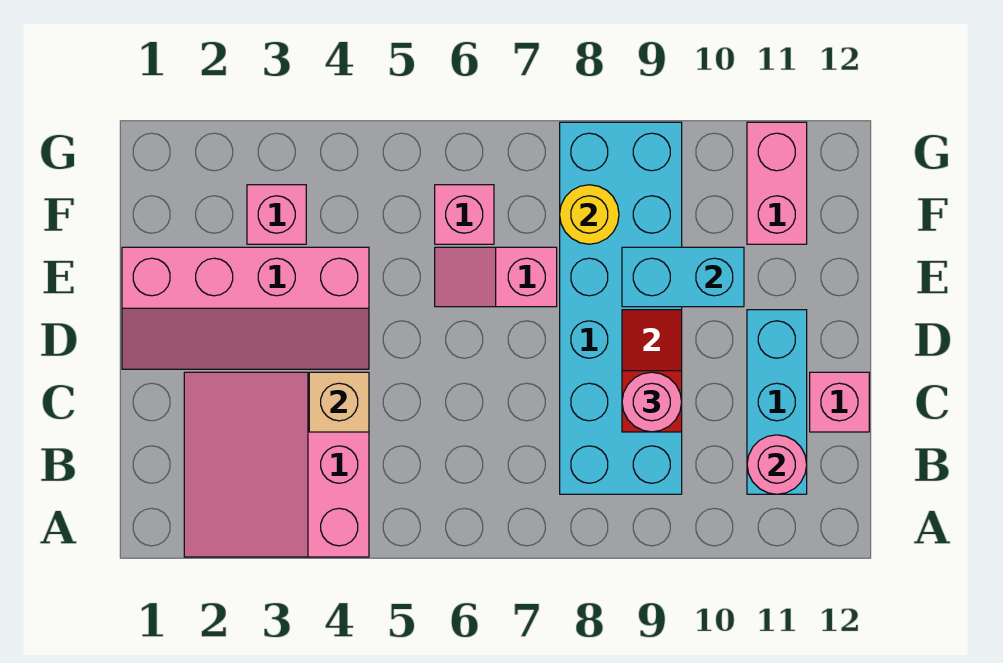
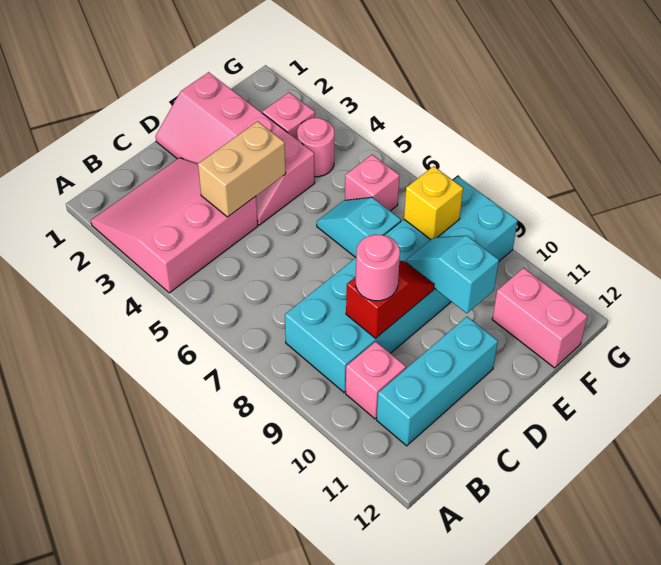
pink round brick B11 level 2 -> pink round brick F4 level 1
tan brick C4 level 2 -> tan brick C4:D4 level 2
pink brick C12 level 1 -> pink brick B10 level 1
pink slope E6:E7 level 1 top 7 -> cyan slope E6:E7 level 1 top 7
cyan brick E9:E10 level 2 -> cyan slope E9:E10 level 2 top 10
yellow round brick F8 level 2 -> yellow brick F8 level 2
pink brick F11:G11 level 1 -> pink brick F11:F12 level 1

